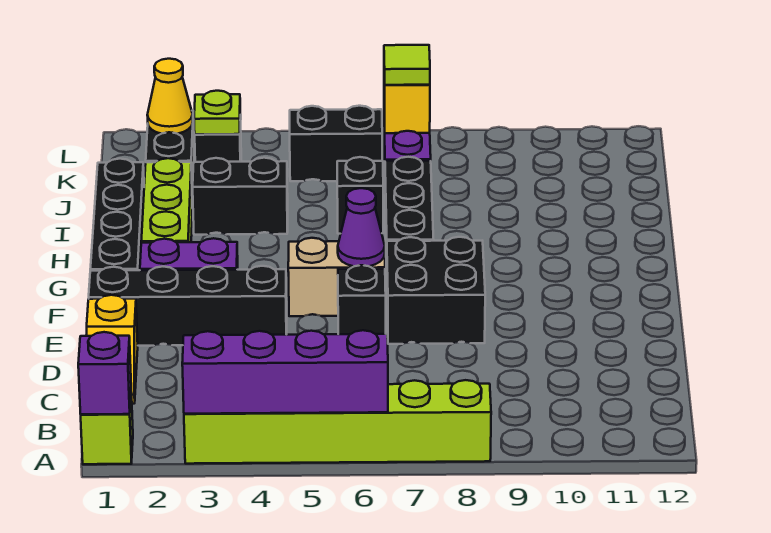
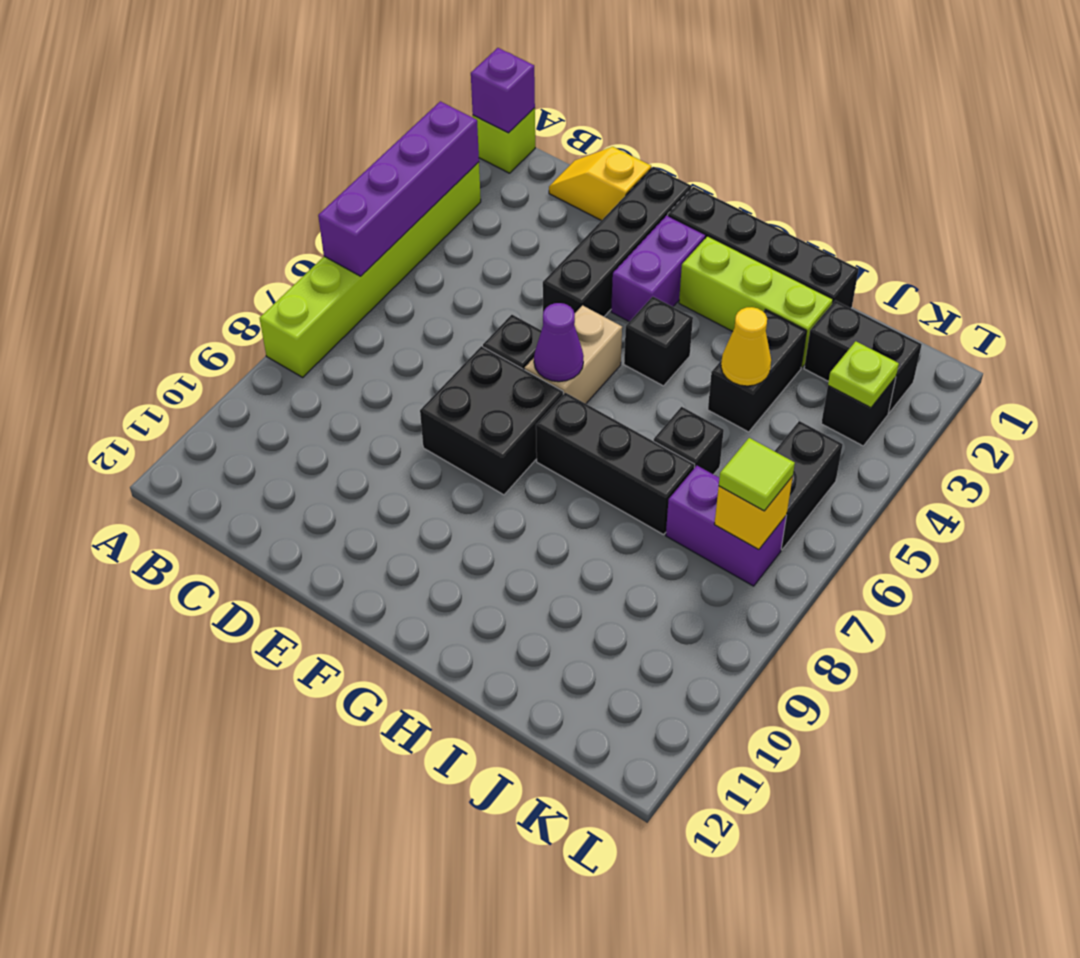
none -> black brick G4 level 1
yellow cone K2 level 2 -> yellow cone I4 level 2

